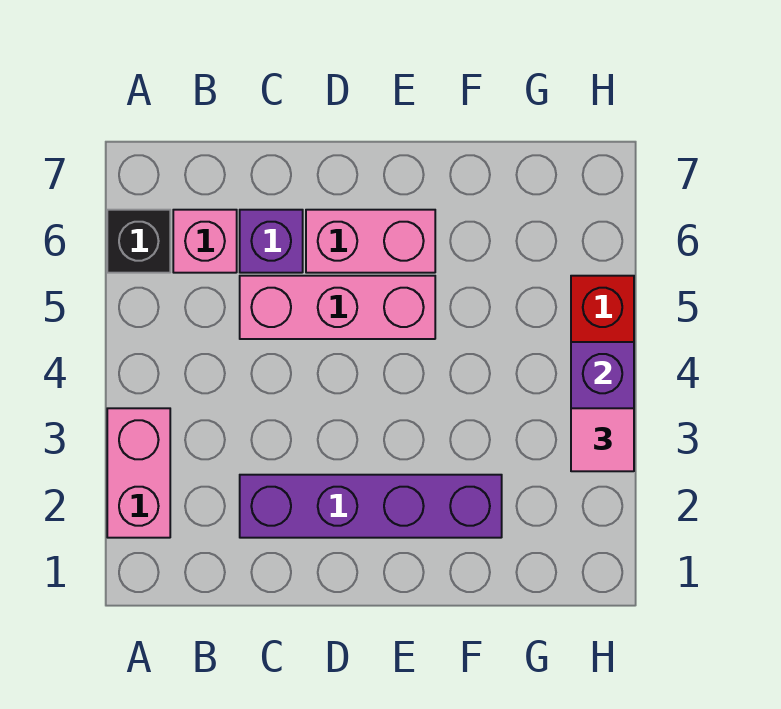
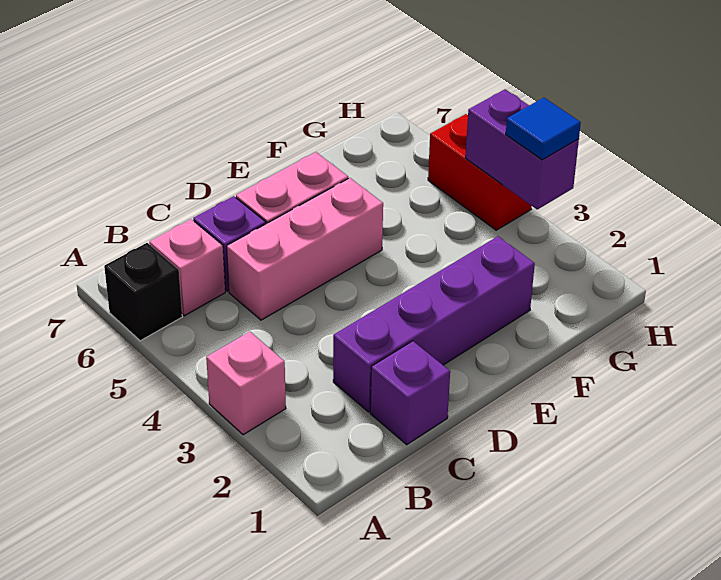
pink brick A2:A3 level 1 -> pink brick A3 level 1
none -> purple brick C1 level 1
pink tile H3 level 3 -> blue tile H3 level 3

